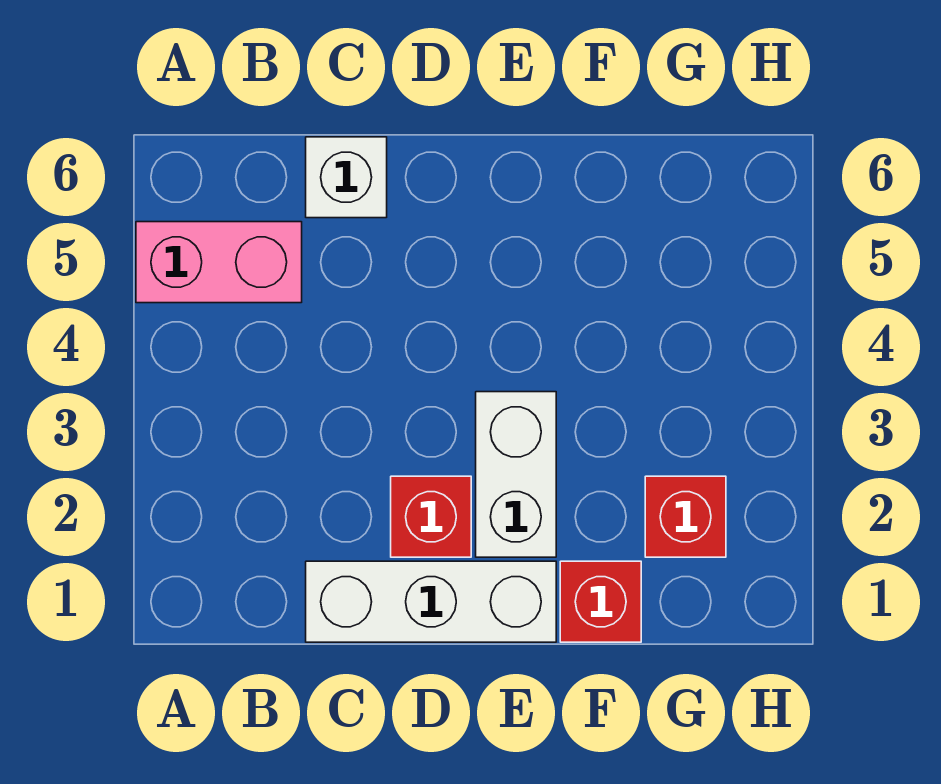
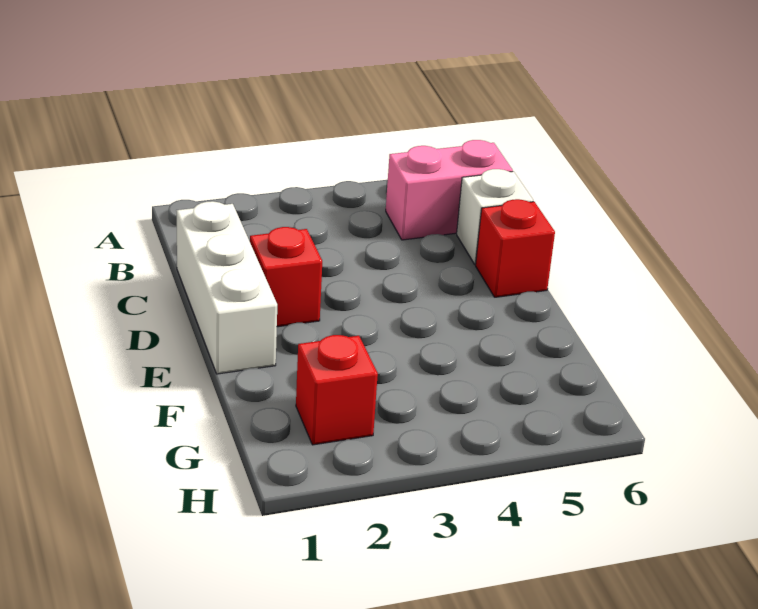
pink brick A5:B5 level 1 -> pink brick B5:B6 level 1
white brick E2:E3 level 1 -> none
red brick F1 level 1 -> red brick D6 level 1

